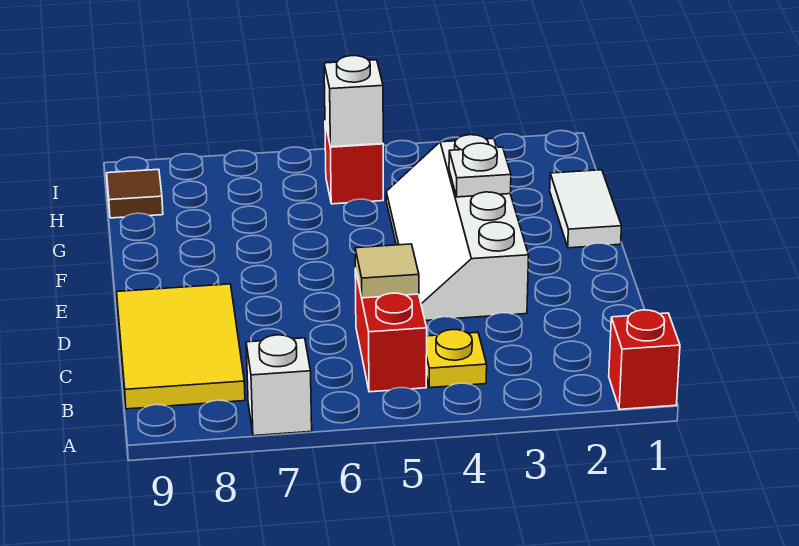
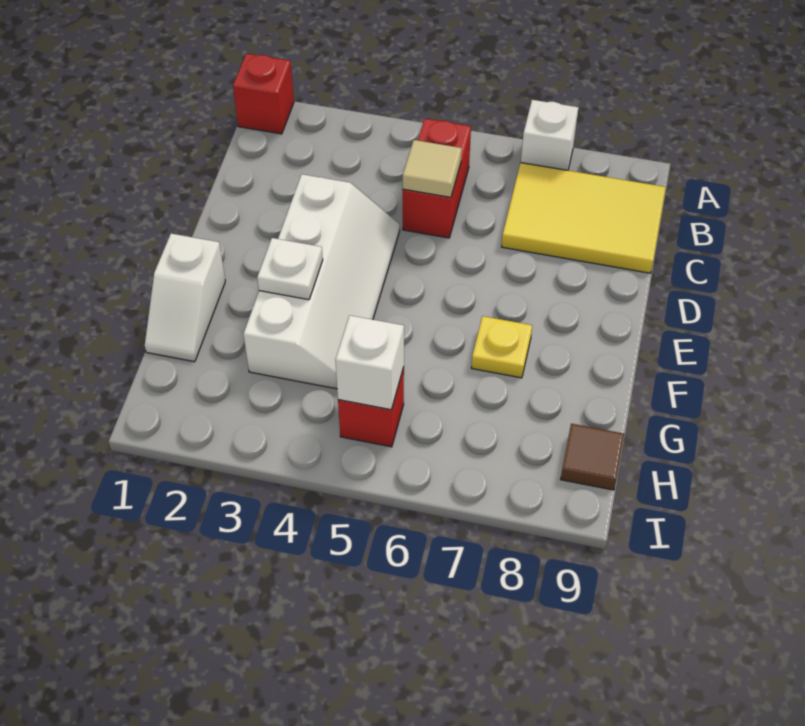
yellow plate B4 level 1 -> yellow plate F7 level 1
yellow tile B8:D9 level 1 -> yellow tile B7:C9 level 1
white tile F1:G1 level 1 -> white slope F1:G1 level 1 top F

